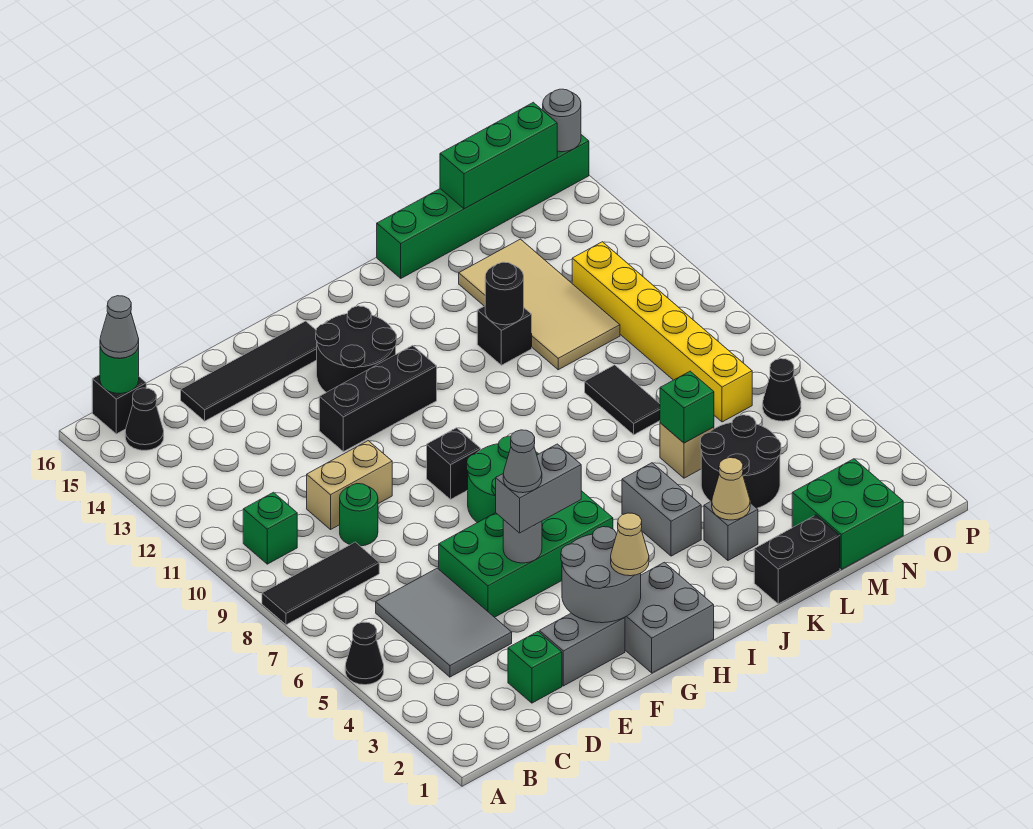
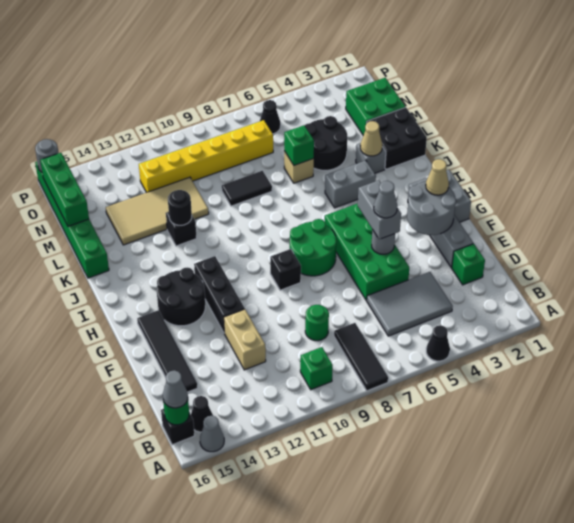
none -> grey cone A15 level 1
tan brick D10:E10 level 1 -> tan brick D12:E12 level 1
black brick K1:L1 level 1 -> black brick K1:L2 level 1

